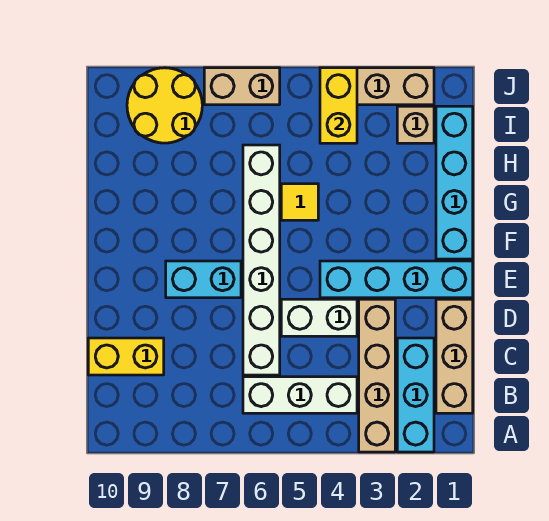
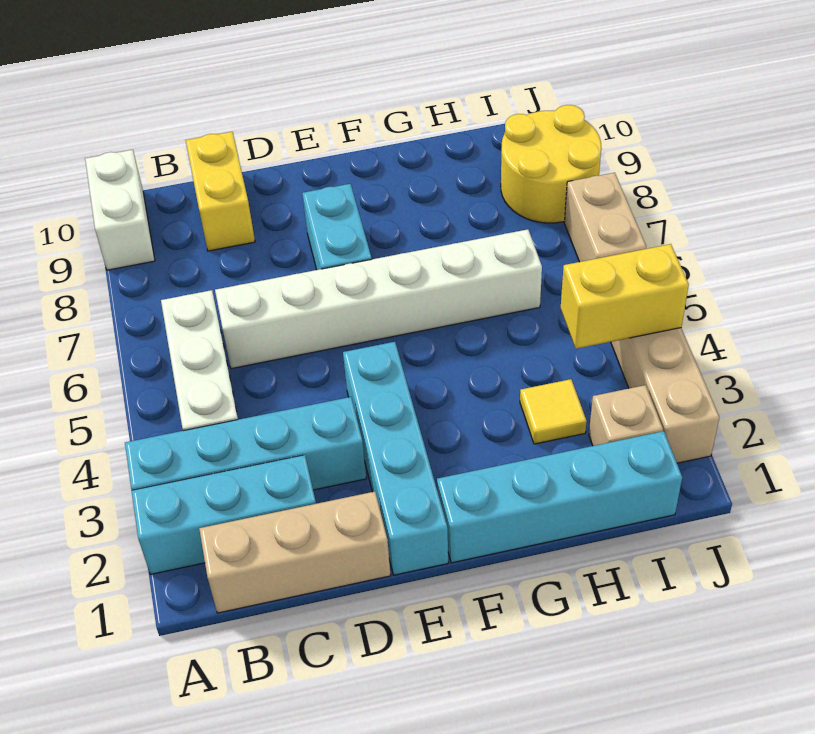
tan brick A3:D3 level 1 -> cyan brick A3:D3 level 1
white brick D4:D5 level 1 -> white brick A9:A10 level 1
yellow tile G5 level 1 -> yellow tile H3 level 1

